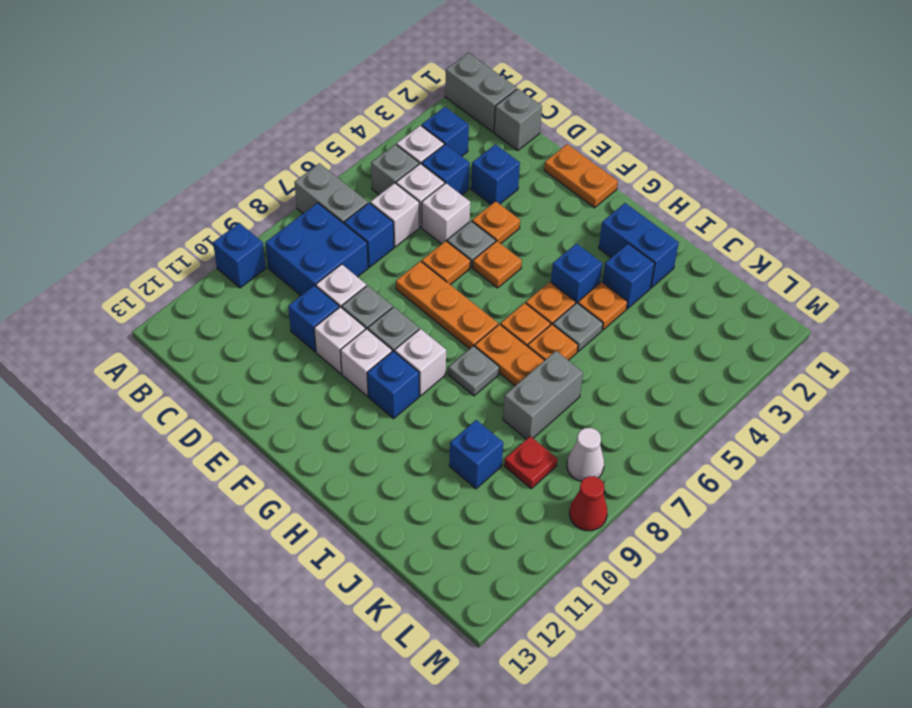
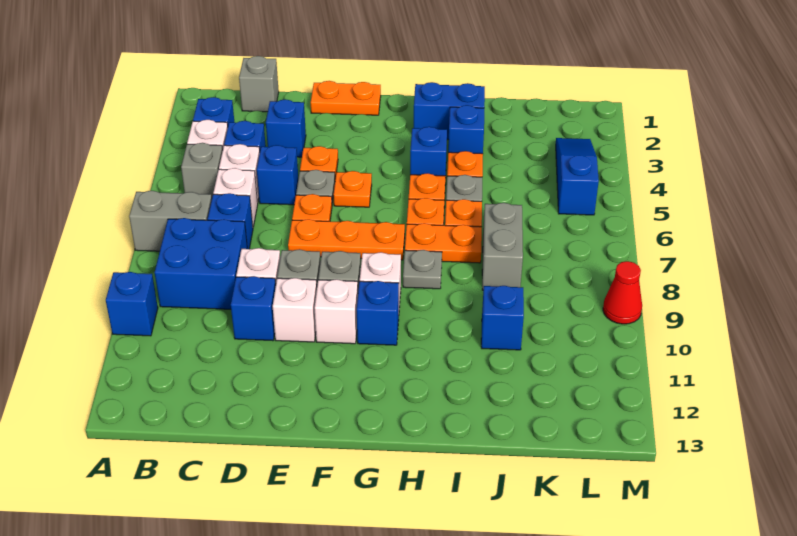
grey brick A1:B1 level 1 -> none
white brick D5 level 1 -> blue brick D5 level 1
red plate K9 level 1 -> none
none -> blue slope L3:L5 level 1 top 5
white cone L8 level 1 -> none

